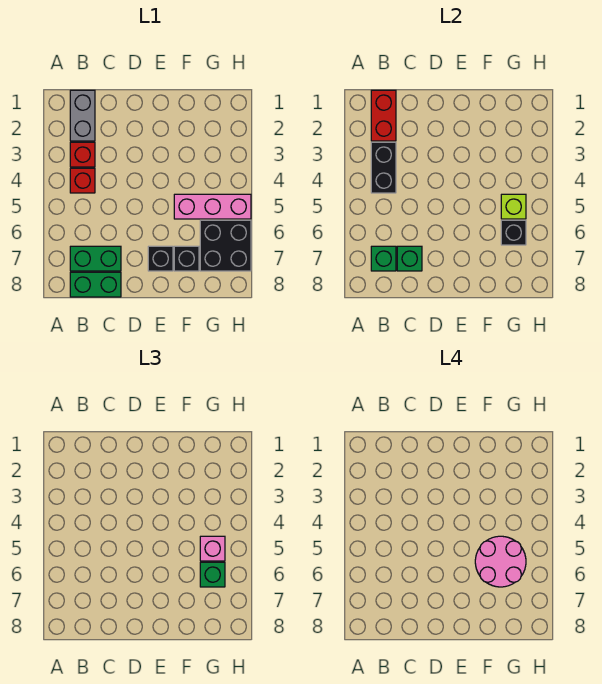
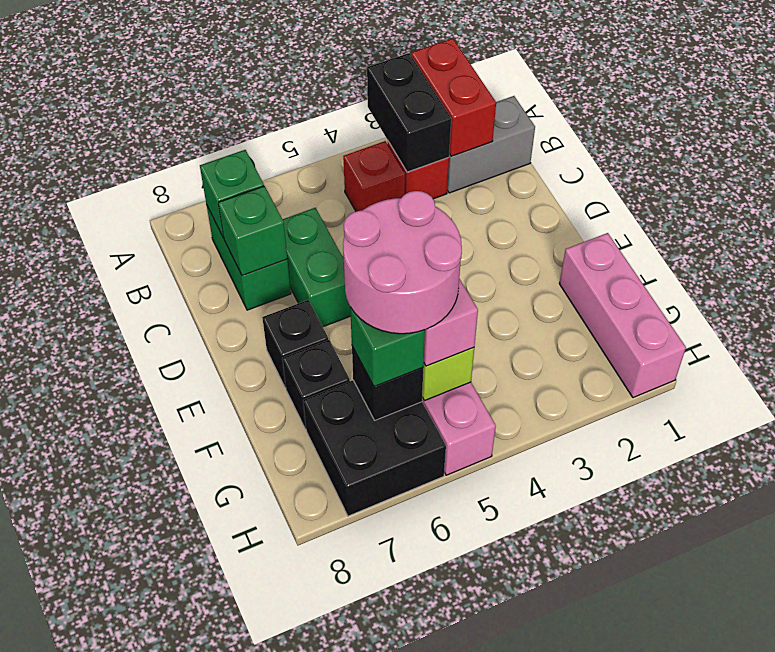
red brick B1:B2 level 2 -> red brick A2:B2 level 2
black brick B3:B4 level 2 -> black brick A3:B3 level 2
green brick B8:C8 level 1 -> green brick C6:D6 level 1
none -> pink brick F1:H1 level 1

